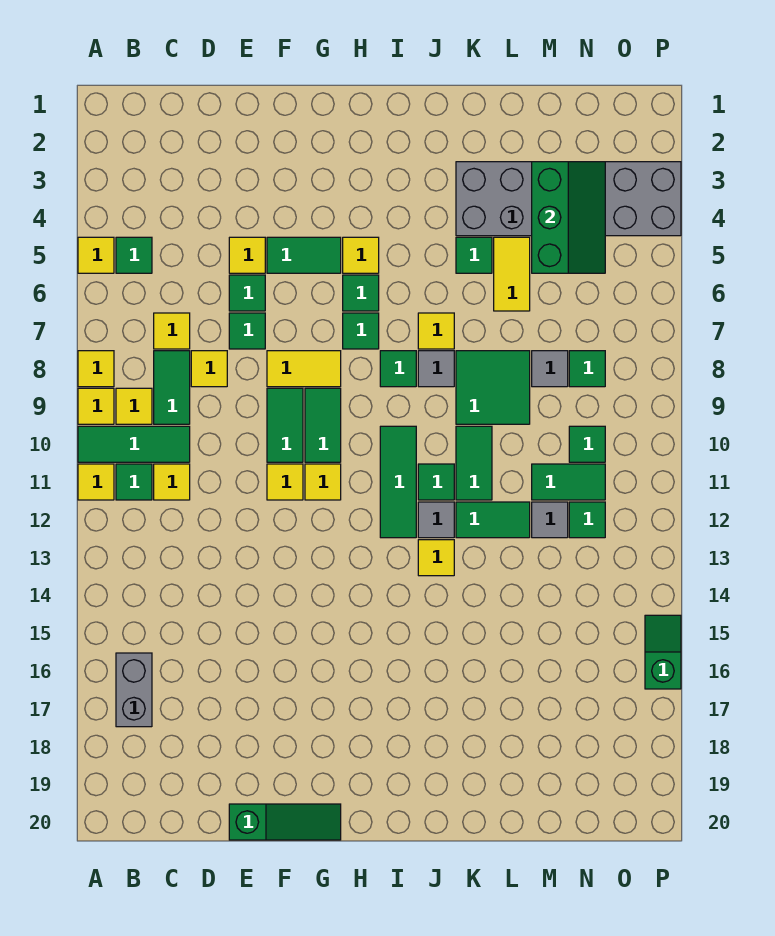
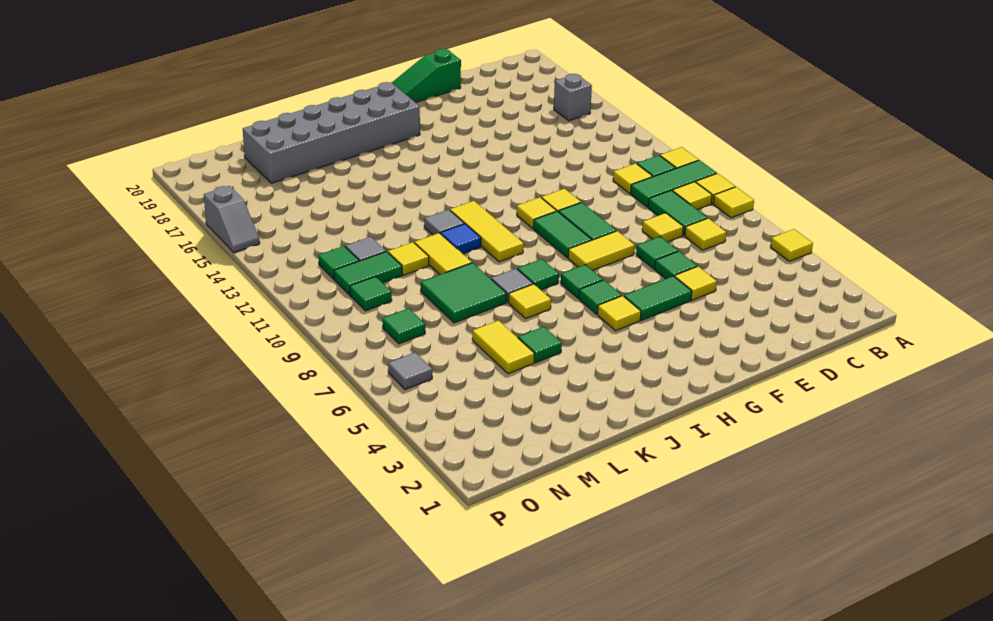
green tile B5 level 1 -> none
grey brick B16:B17 level 1 -> grey brick B16 level 1
green tile I10:I12 level 1 -> yellow tile I10:I12 level 1
green tile J11 level 1 -> blue tile J11 level 1
yellow tile J13 level 1 -> yellow tile L11 level 1
grey brick K3:P4 level 1 -> grey brick H18:M19 level 1
green tile K10:K11 level 1 -> yellow tile K10:K11 level 1
green tile K12:L12 level 1 -> none
green slope M3:N5 level 2 top M -> none
grey tile M8 level 1 -> grey tile O6 level 1
green slope P15:P16 level 1 top 16 -> grey slope P15:P16 level 1 top 16

